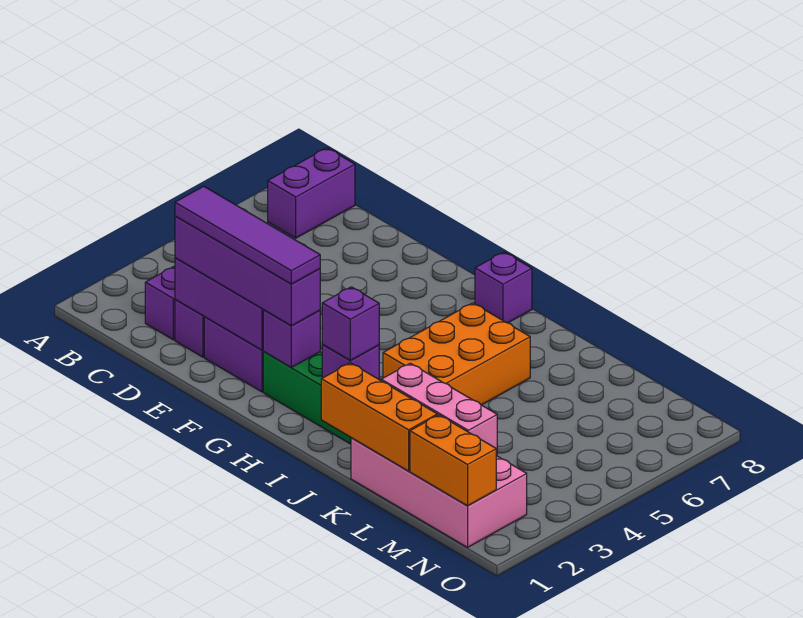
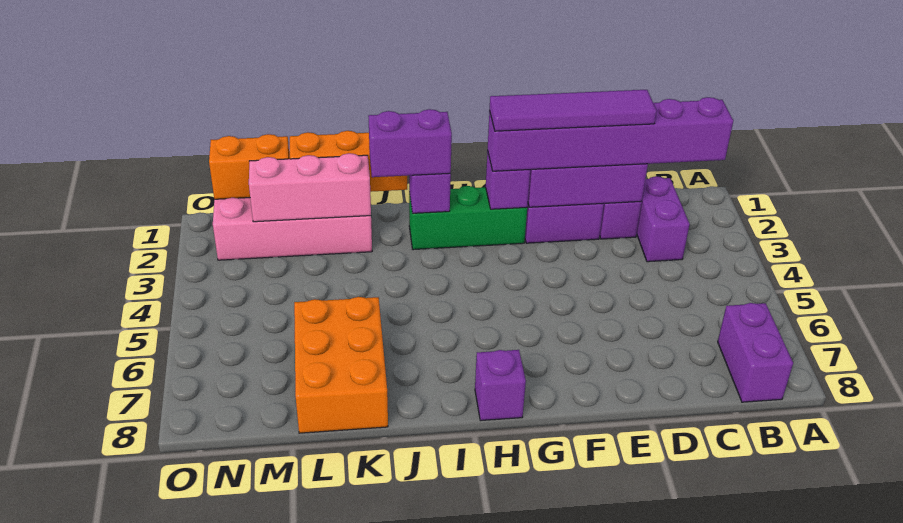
purple brick D2:G2 level 3 -> purple brick B2:G2 level 3
purple brick I2 level 3 -> purple brick I2:J2 level 3
orange brick I4:J6 level 1 -> orange brick K6:L8 level 1

